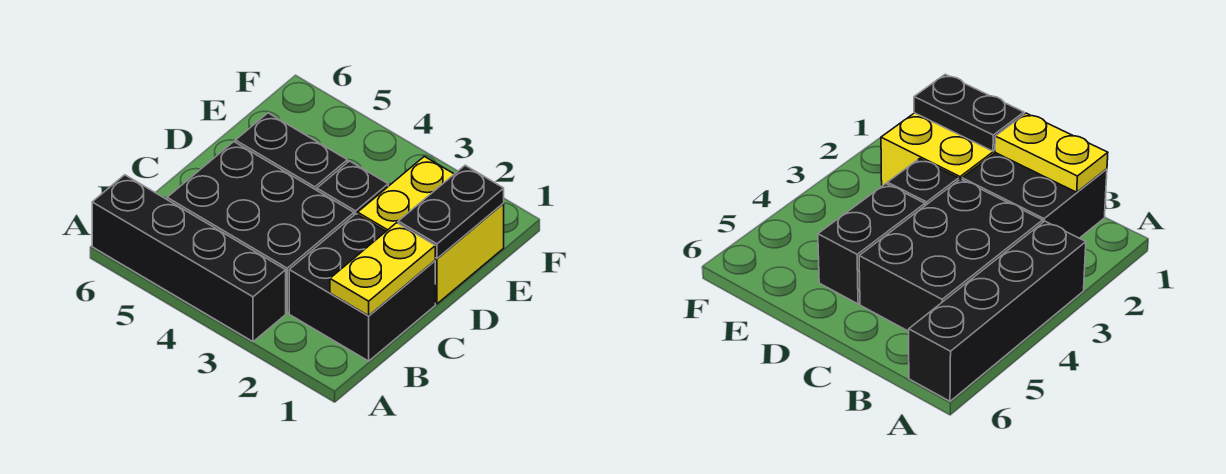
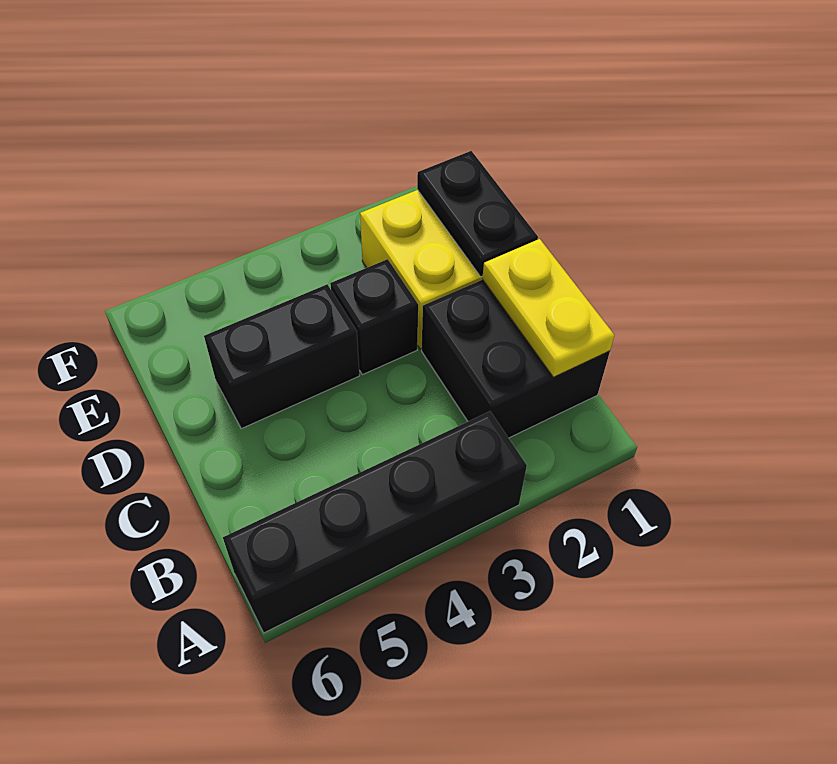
black brick B3:C5 level 1 -> none

